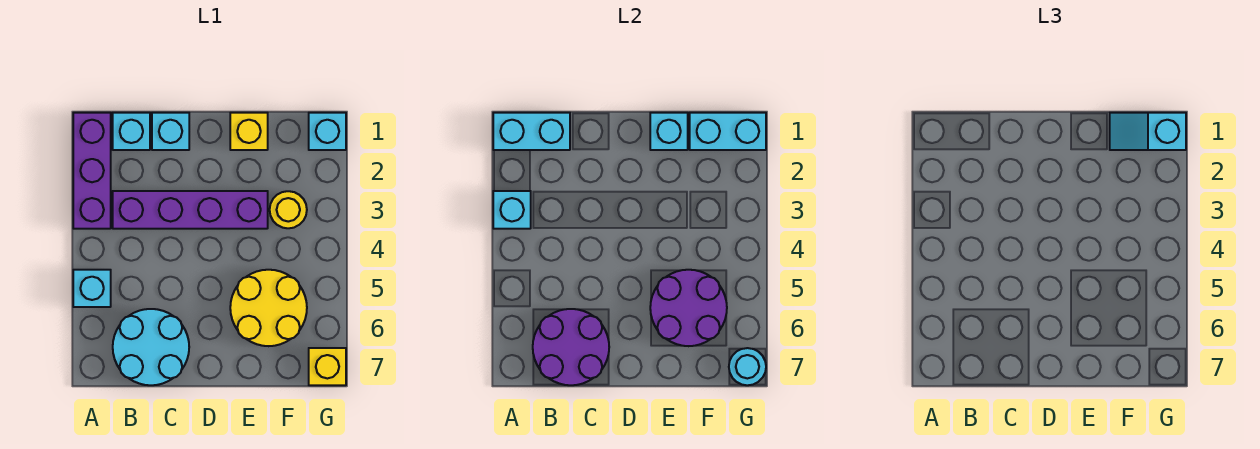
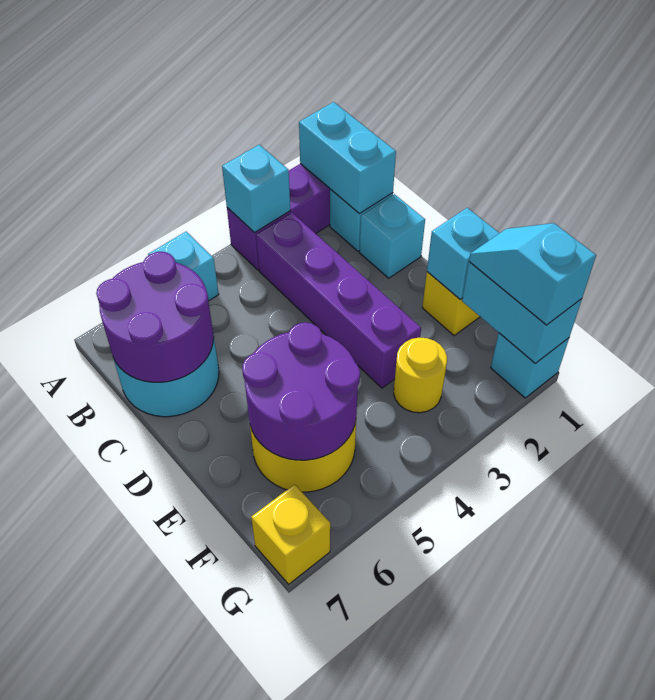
cyan round brick G7 level 2 -> none

